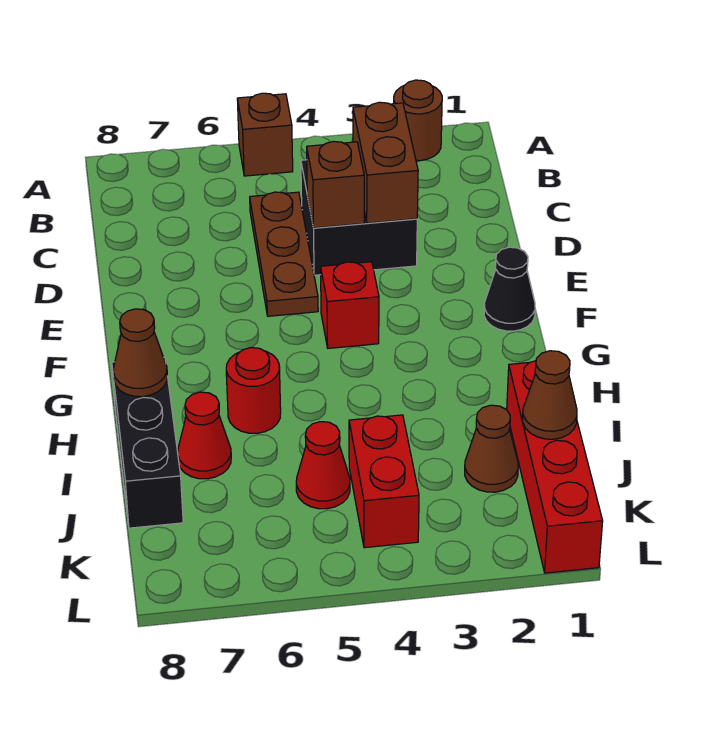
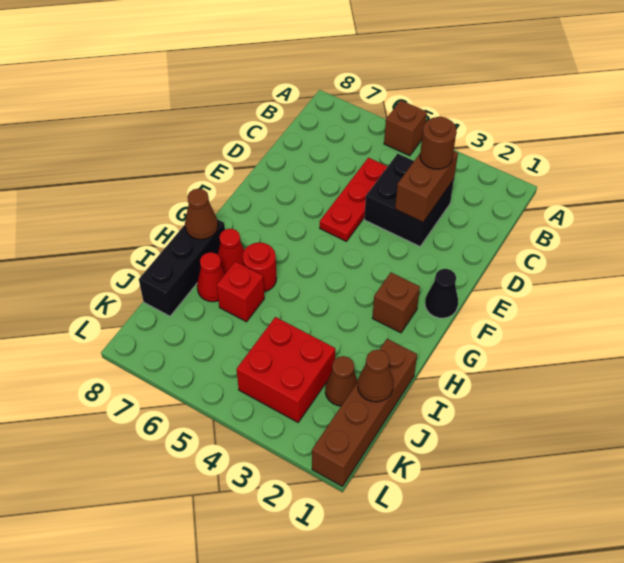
brown round brick A2 level 1 -> brown round brick C3 level 3
brown plate C5:E5 level 1 -> red plate C5:E5 level 1
brown brick D4 level 2 -> brown brick G2 level 1
red brick F4 level 1 -> red brick I6 level 1
red brick I1:L1 level 1 -> brown brick I1:L1 level 1
red brick J4:K4 level 1 -> red brick J3:K4 level 1
red cone J5 level 1 -> red cone H7 level 1

